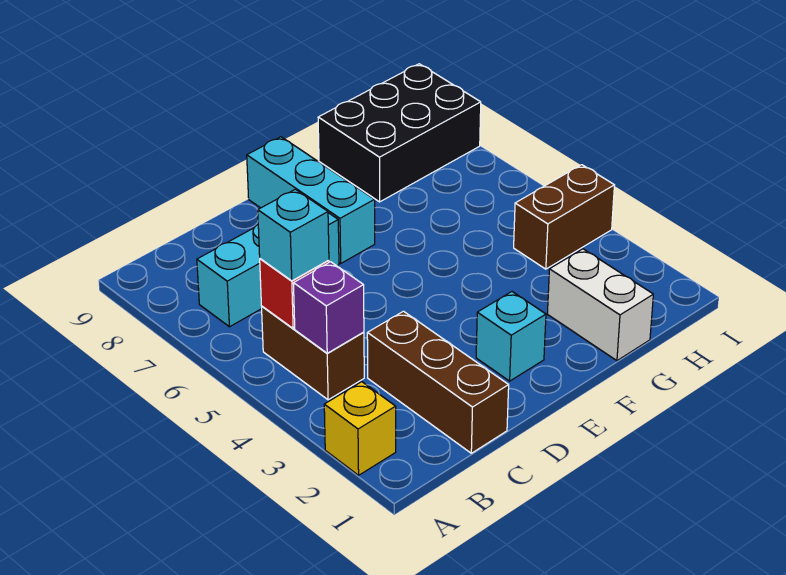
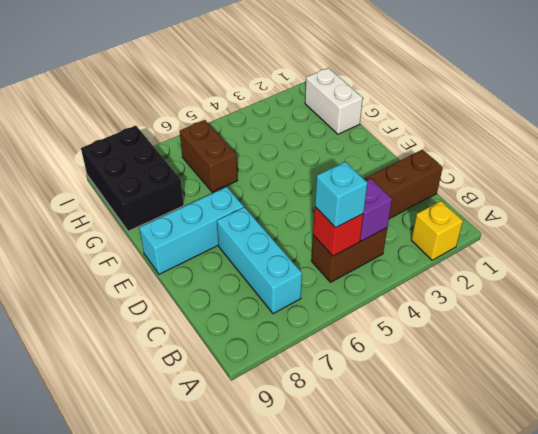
cyan brick E2 level 1 -> none
white brick G1:G2 level 1 -> white brick G1:H1 level 1
brown brick H4:I4 level 1 -> brown brick G6:H6 level 1

